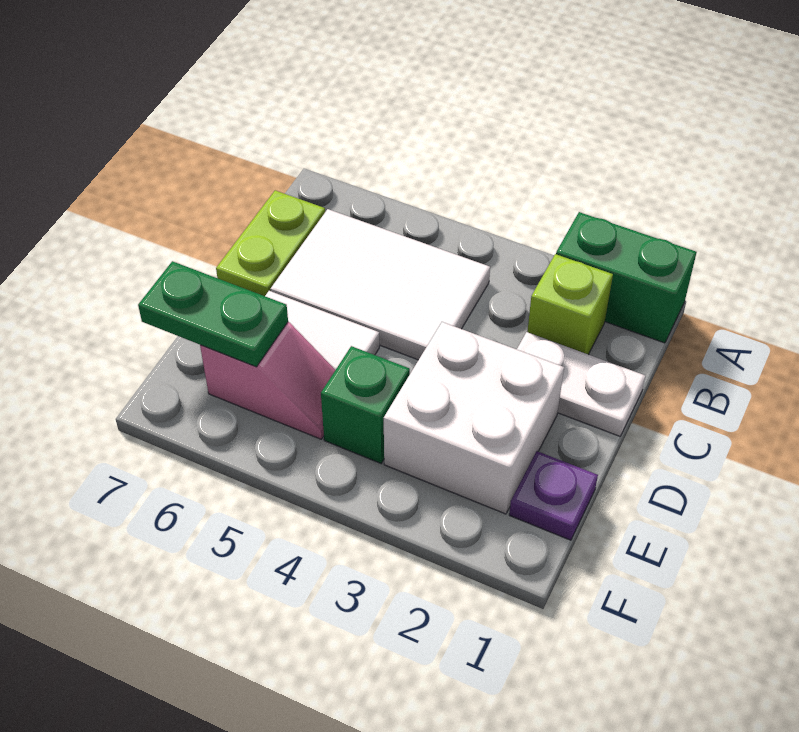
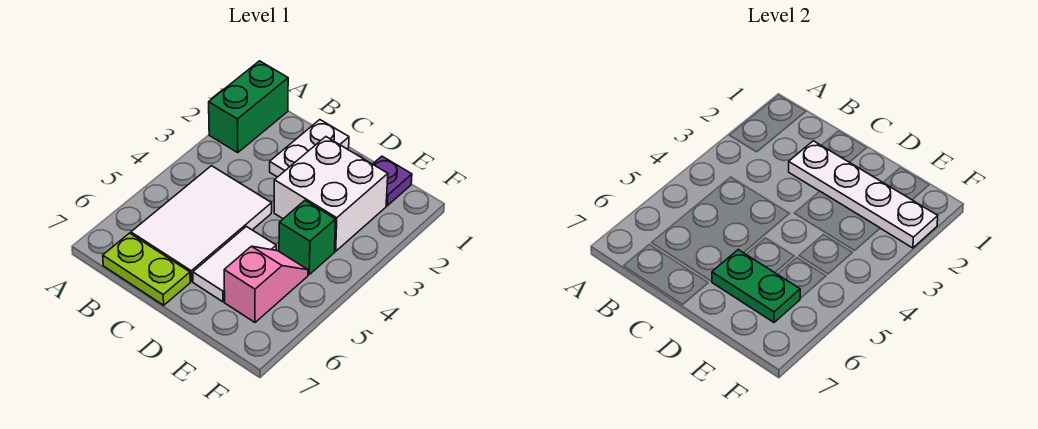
lime brick B2 level 1 -> none
none -> white plate C2:F2 level 2
green plate E6:E7 level 2 -> green plate D6:E6 level 2

